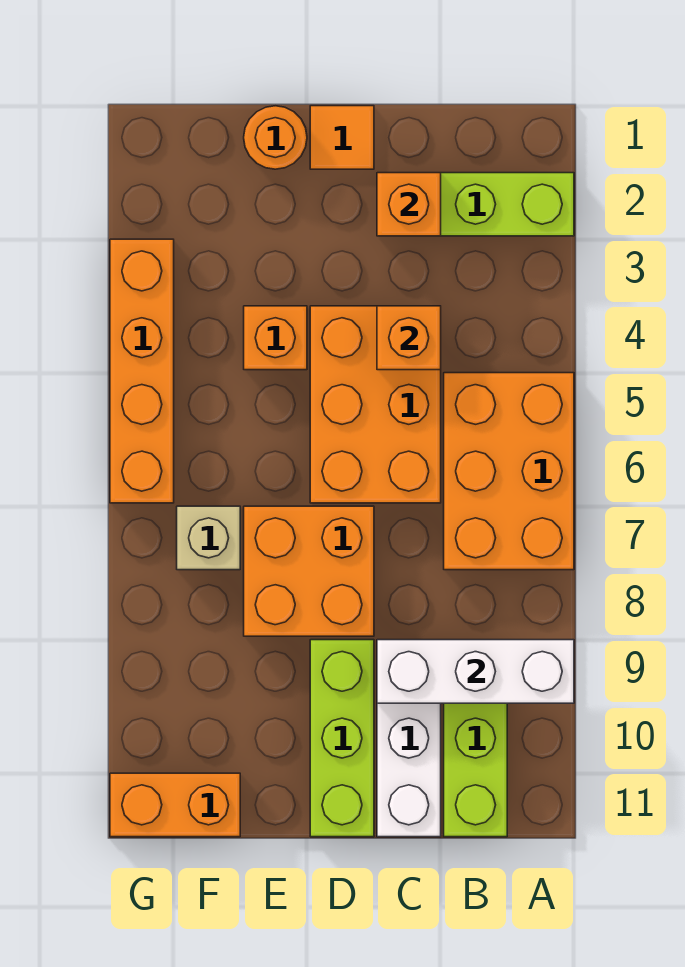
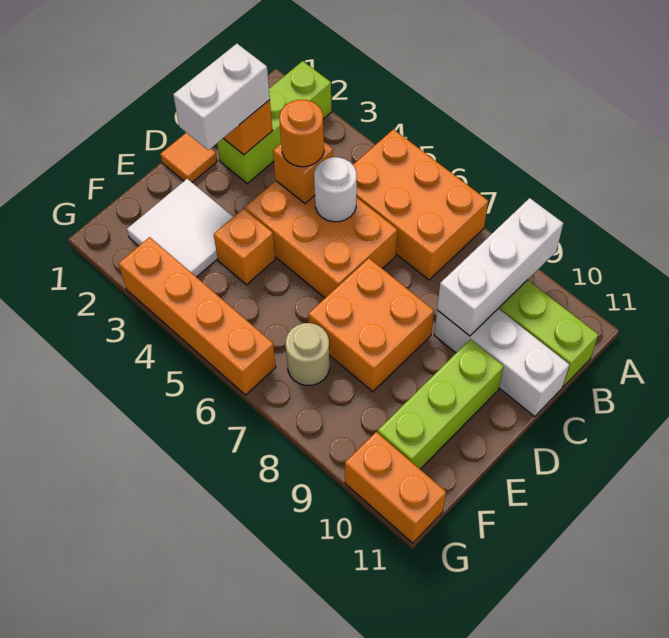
none -> white brick C2:D2 level 3
none -> white round brick C5 level 2
lime brick D9:D11 level 1 -> lime brick D10:F10 level 1
orange round brick E1 level 1 -> orange round brick C4 level 3
none -> white tile E2:F3 level 1
tan brick F7 level 1 -> tan round brick F7 level 1
orange brick F11:G11 level 1 -> orange brick G10:G11 level 1

